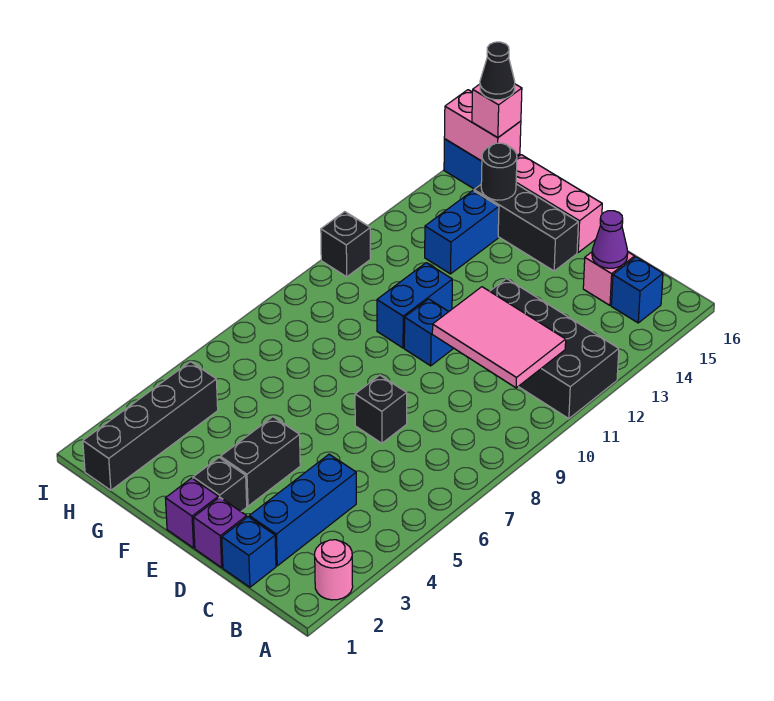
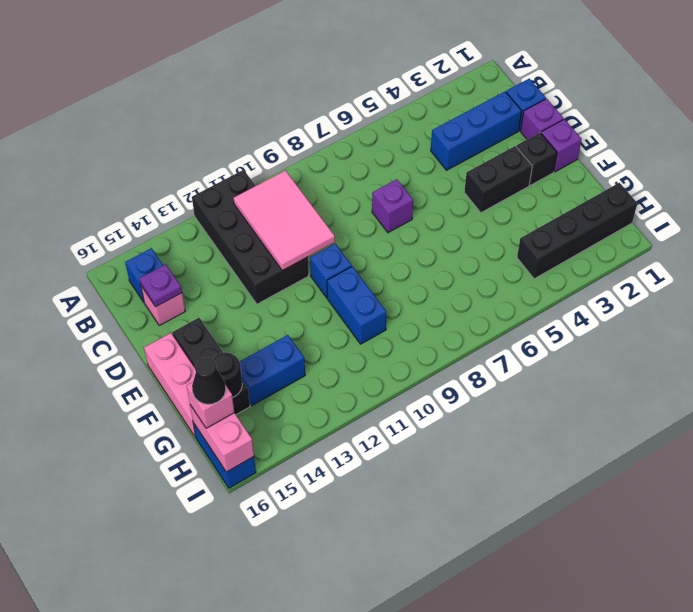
pink round brick A2 level 1 -> none
purple cone C15 level 2 -> purple plate C15 level 2
black brick D7 level 1 -> purple brick D7 level 1
blue brick F10:F11 level 1 -> blue brick F10:G10 level 1
black brick I11 level 1 -> none

